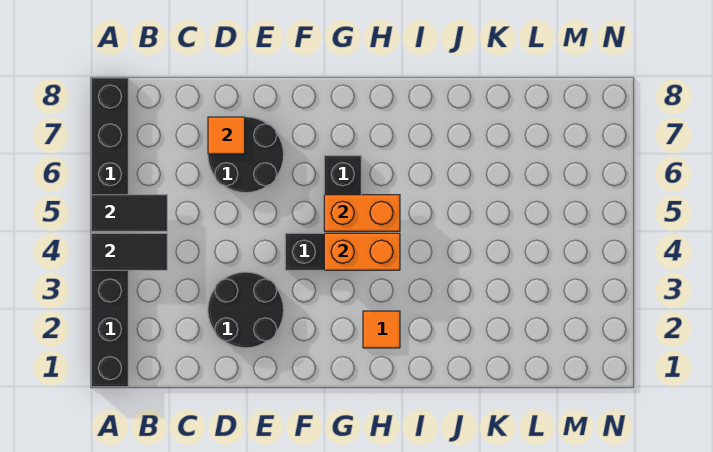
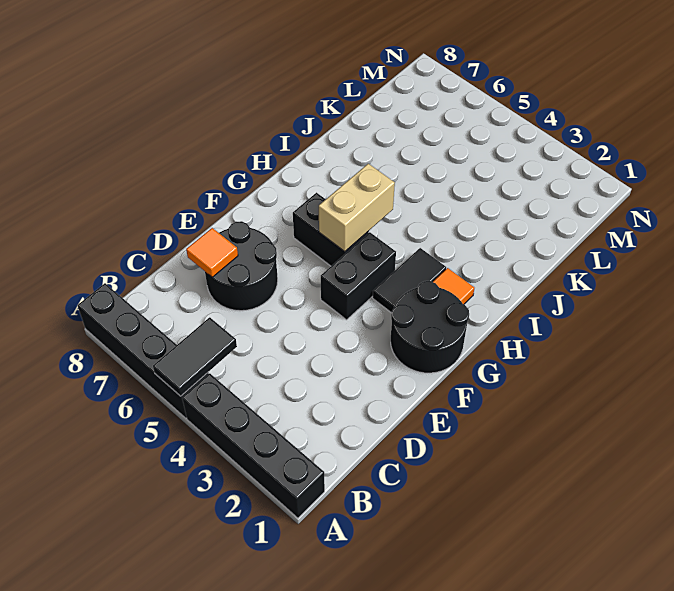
black tile A4:B4 level 2 -> black tile G3:H3 level 1
black round brick D2:E3 level 1 -> black round brick F1:G2 level 1
orange brick G4:H4 level 2 -> none
orange brick G5:H5 level 2 -> tan brick G5:H5 level 2

